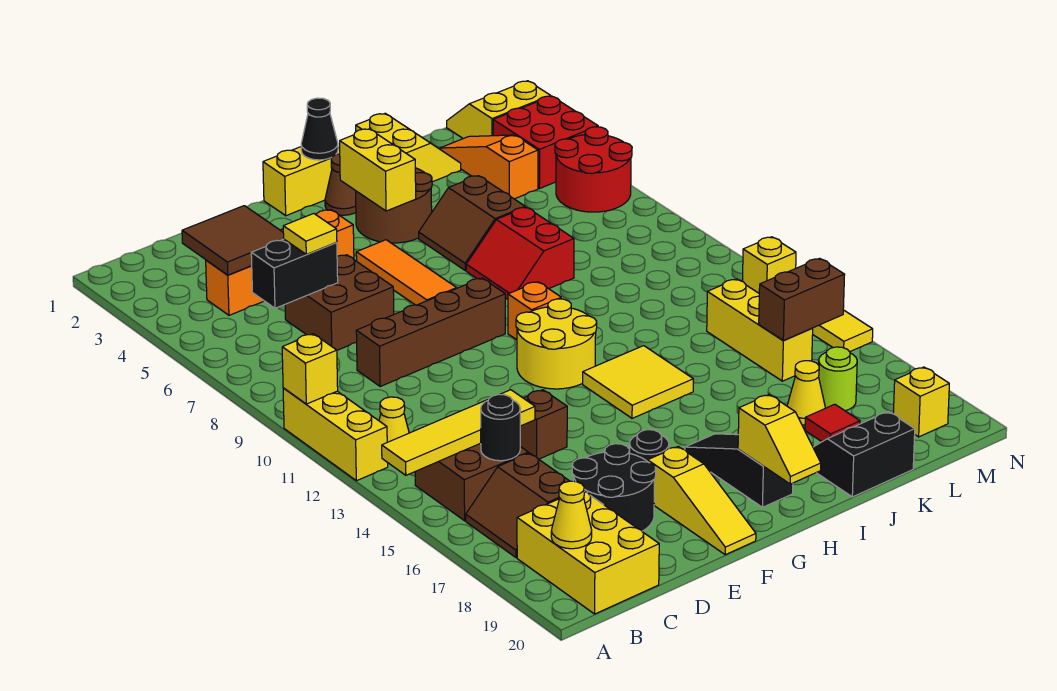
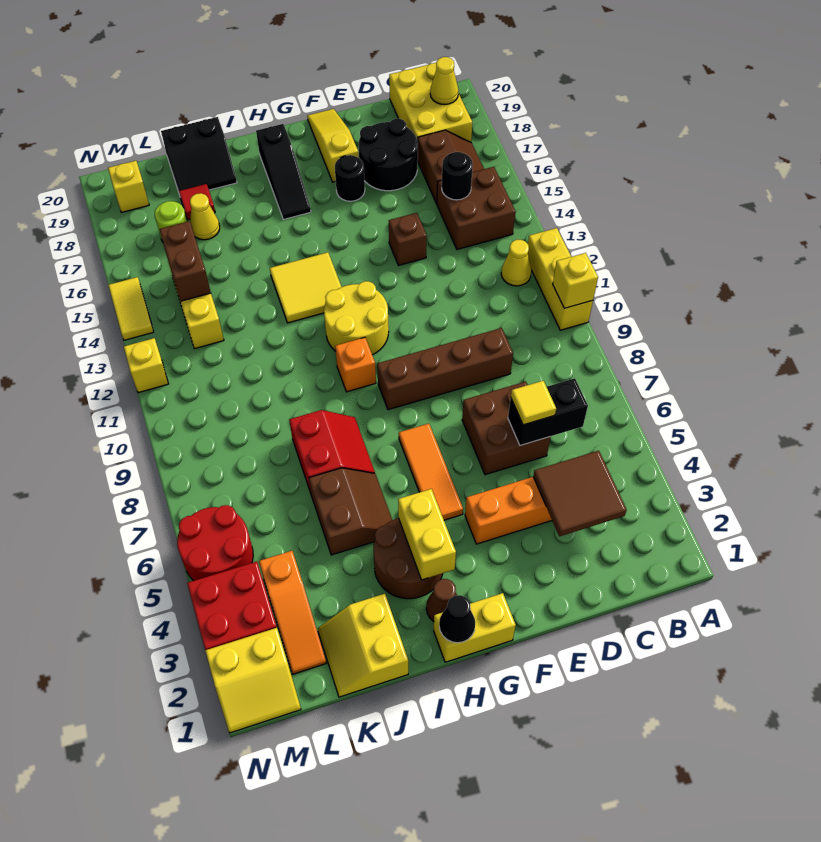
yellow tile A14:D14 level 2 -> none
yellow slope H19:H20 level 2 top 19 -> none
brown brick L15:M15 level 2 -> brown brick L14:L15 level 2

